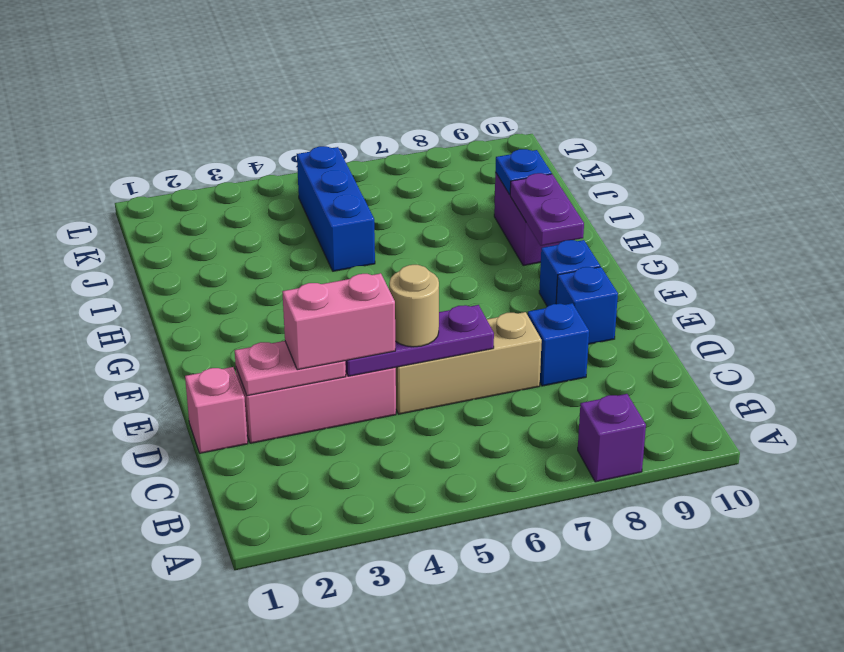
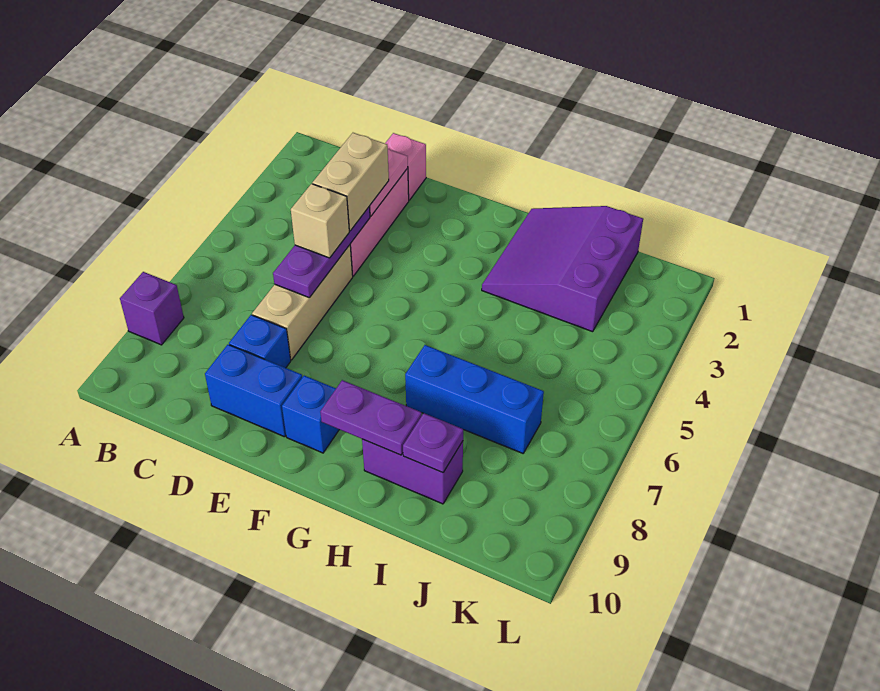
pink brick D3:D4 level 3 -> tan brick D3:D4 level 3
tan round brick D5 level 3 -> tan brick D5 level 3
blue brick E9 level 1 -> blue brick D9:E9 level 1
none -> purple slope H1:J3 level 1 top J
blue brick I5:K5 level 1 -> blue brick H7:J7 level 1
blue plate I9 level 2 -> purple plate I9 level 2

